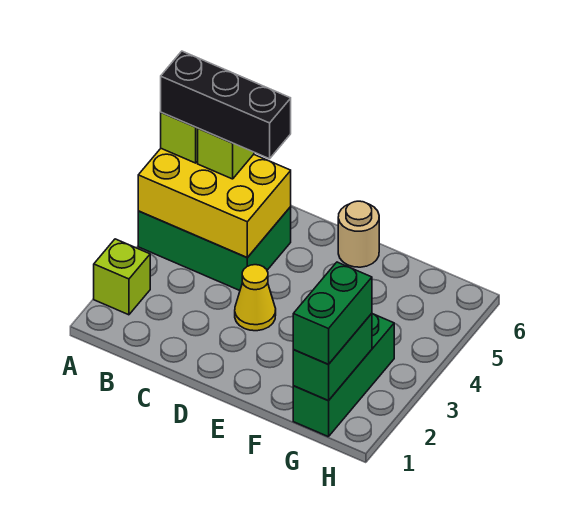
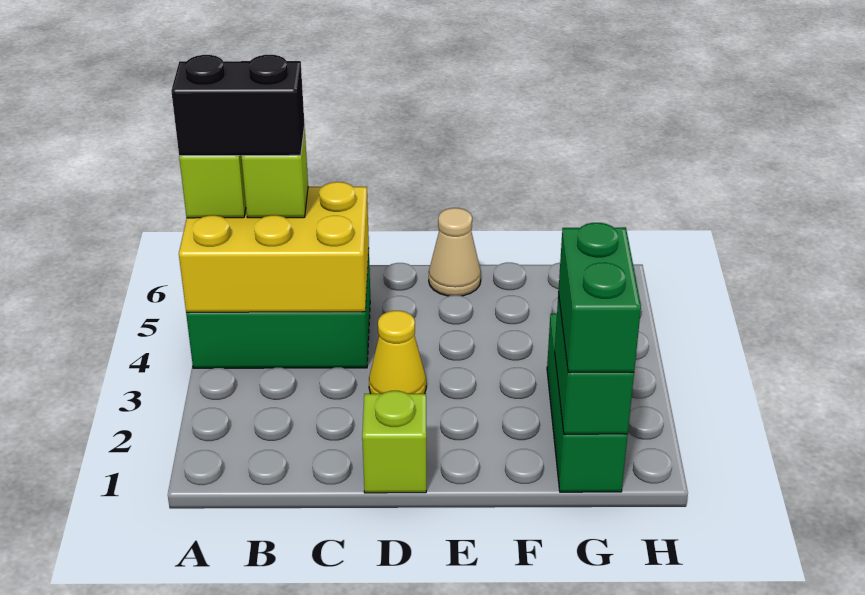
lime brick A2 level 1 -> lime brick D1 level 1
black brick A5:C5 level 4 -> black brick A5:B5 level 4
tan round brick E6 level 1 -> tan cone E6 level 1

